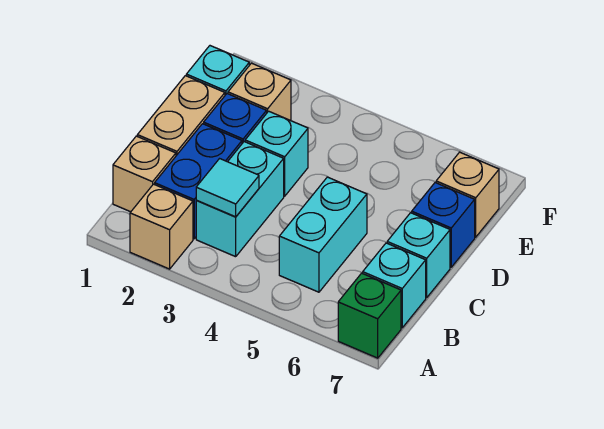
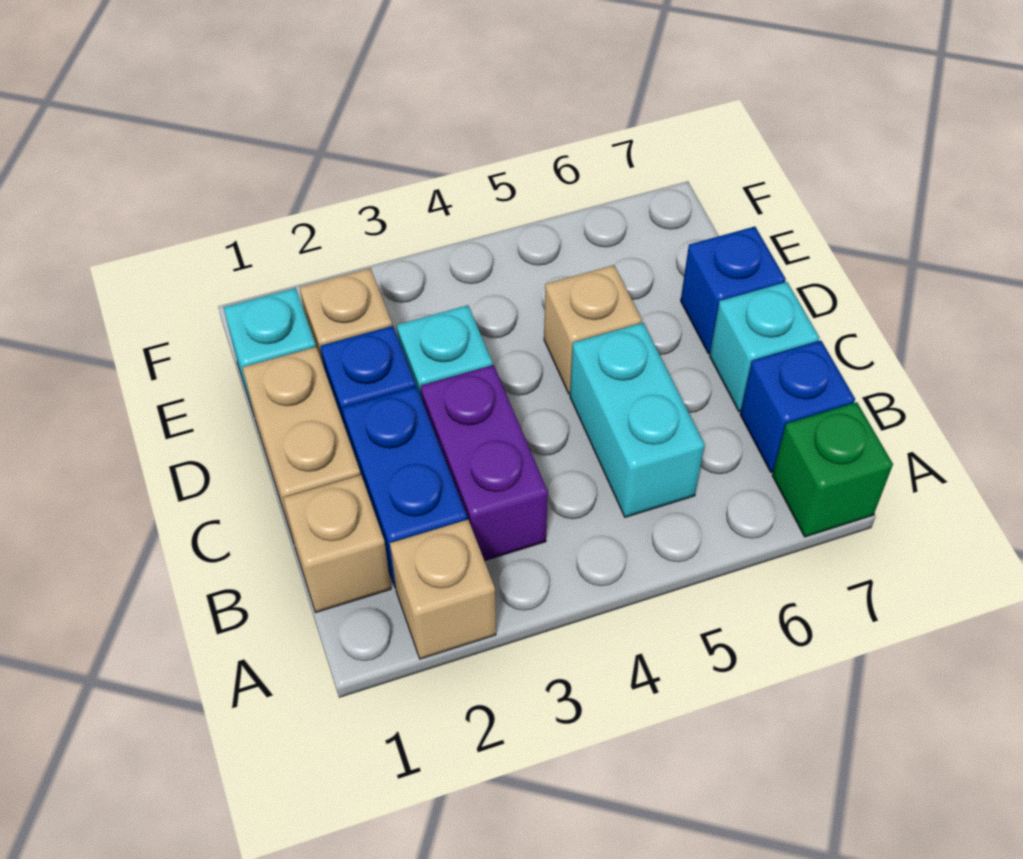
cyan brick B3:C3 level 1 -> purple brick B3:C3 level 1
cyan tile B3 level 2 -> none
cyan brick B7 level 1 -> blue brick B7 level 1
tan brick E7 level 1 -> tan brick D5 level 1

